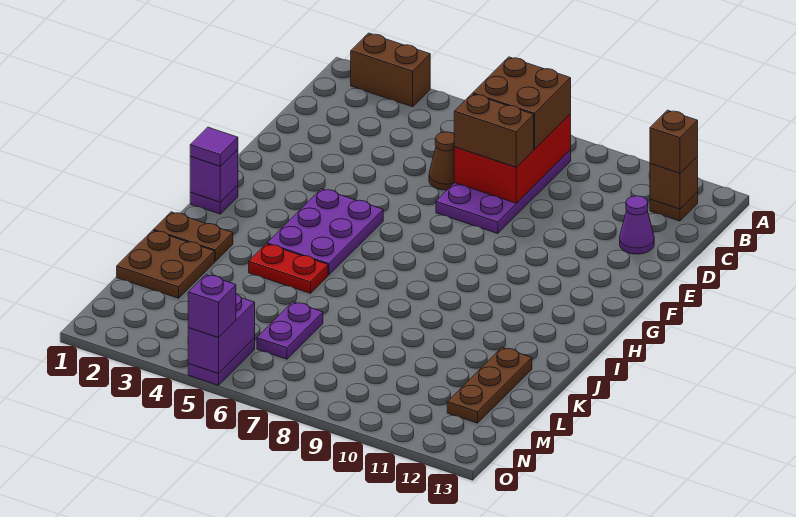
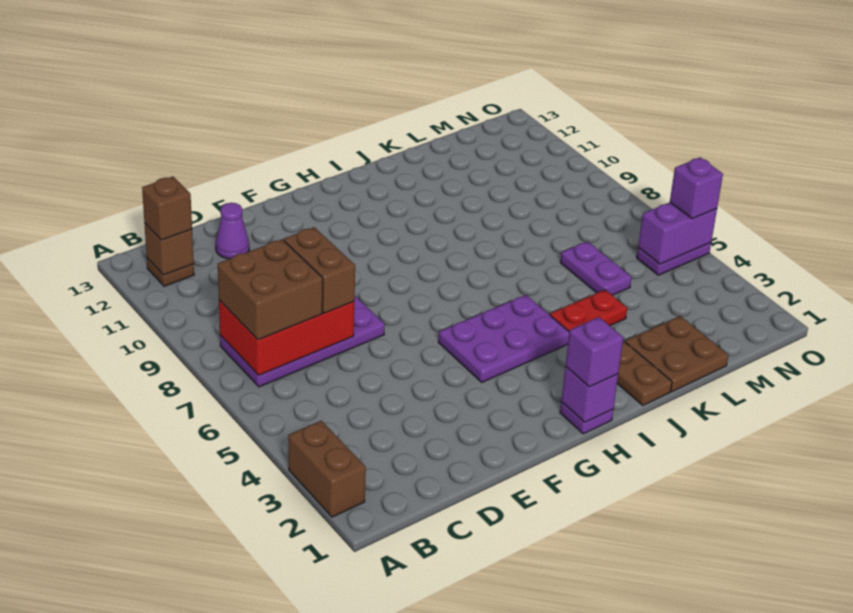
brown cone D6 level 1 -> none
purple tile H1 level 3 -> purple brick H1 level 3
red plate J4:J5 level 1 -> red plate J4:K4 level 1
brown plate K12:M12 level 1 -> none
purple plate L6:M6 level 1 -> purple plate L5:L6 level 1

